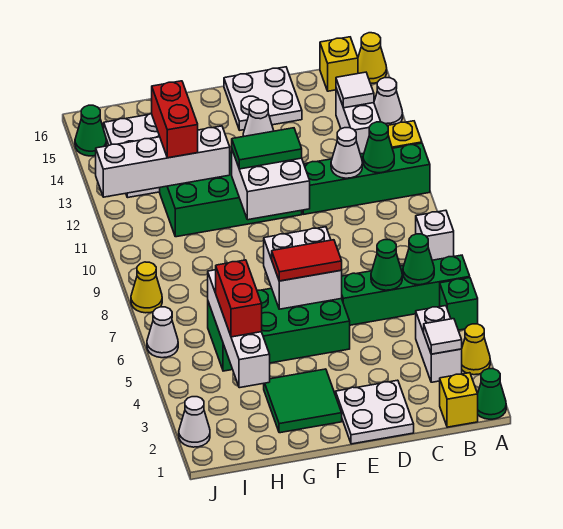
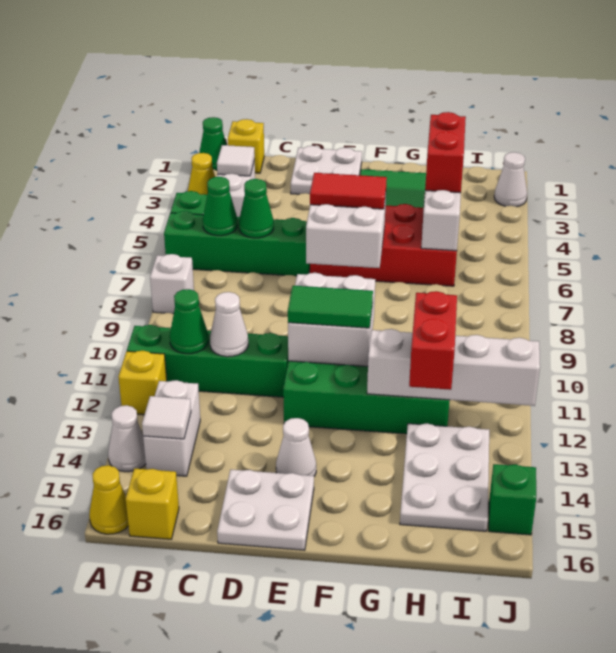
green brick E5:H6 level 1 -> red brick E5:H6 level 1
white cone J6 level 1 -> none
yellow cone J8 level 1 -> none
green cone J15 level 1 -> green brick J15 level 1

